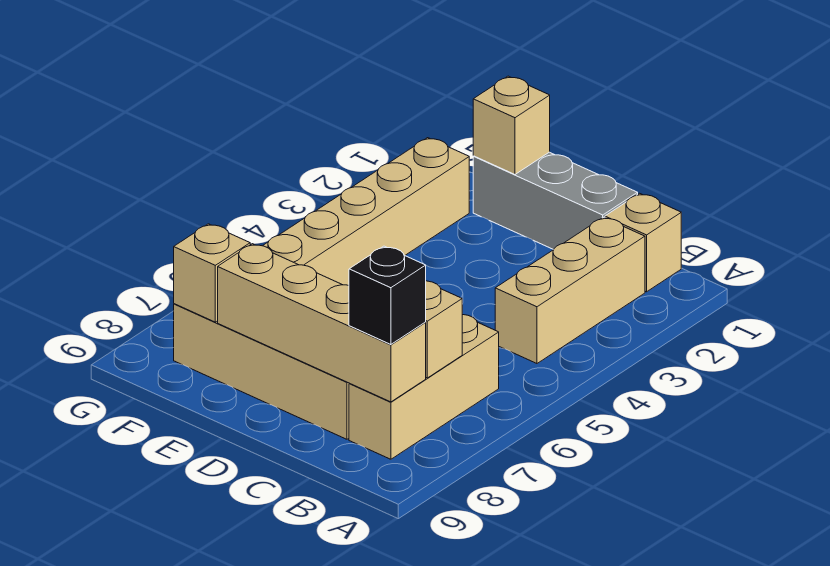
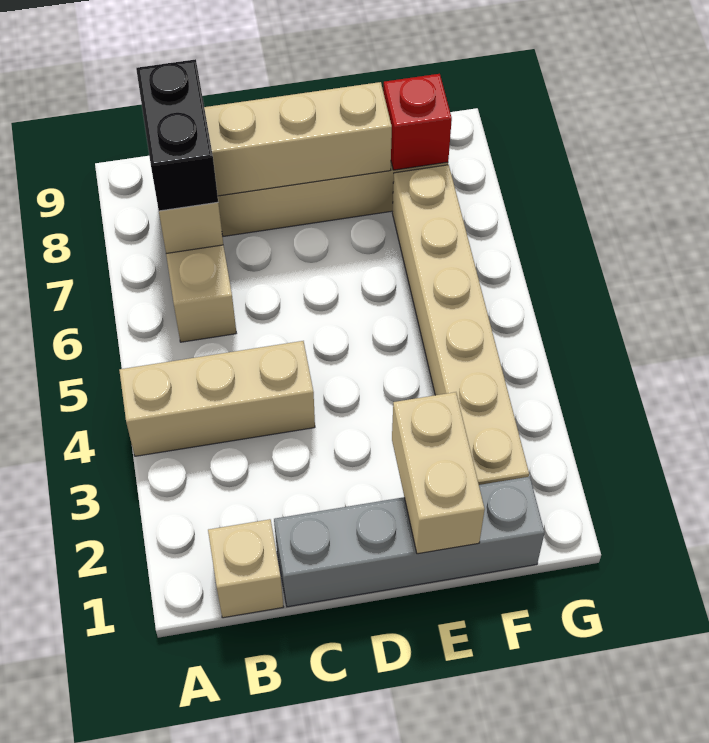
tan brick B2:B4 level 1 -> tan brick A4:C4 level 1
black brick B8 level 3 -> black brick B7:B8 level 3
grey brick C1:E1 level 1 -> grey brick C1:F1 level 1
tan brick E1 level 2 -> tan brick E1:E2 level 2
tan brick F8 level 2 -> red brick F8 level 2

